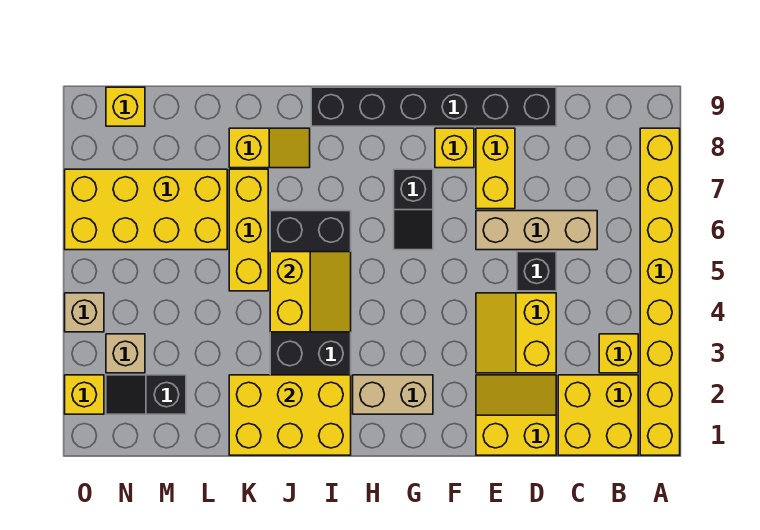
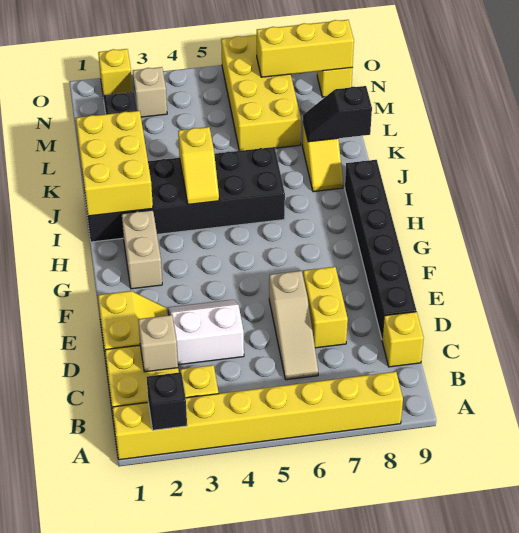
tan brick C6:E6 level 1 -> tan slope C6:E6 level 1 top E
yellow slope D3:E4 level 1 top D -> white slope D3:E4 level 1 top D
black brick D5 level 1 -> black brick A2 level 2
yellow brick E7:E8 level 1 -> yellow brick D7:E7 level 1
yellow brick F8 level 1 -> yellow brick C9 level 1
black slope G6:G7 level 1 top 7 -> black slope K8:K9 level 2 top 9
yellow slope I4:J5 level 2 top J -> yellow slope I4:J4 level 2 top J
yellow brick K5:K7 level 1 -> yellow brick N7:N9 level 2
tan brick O4 level 1 -> tan brick C2 level 2

